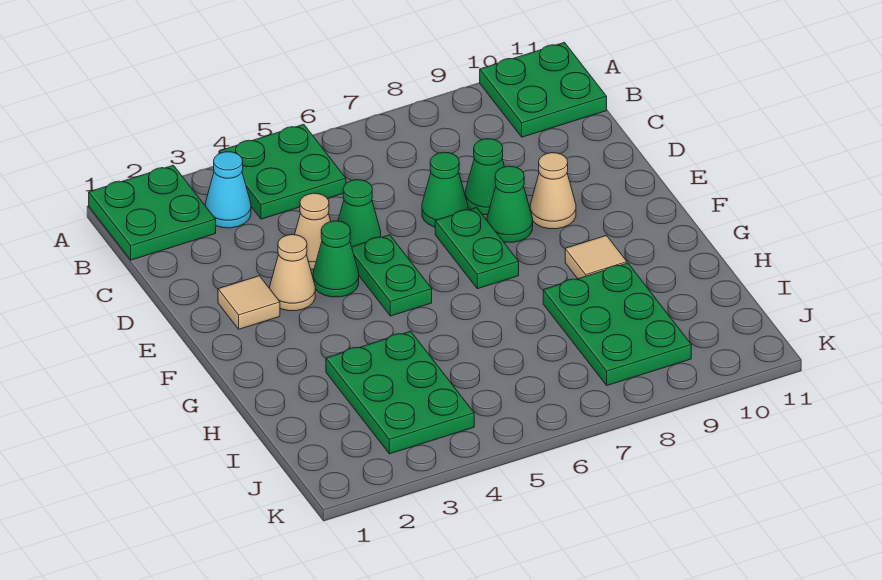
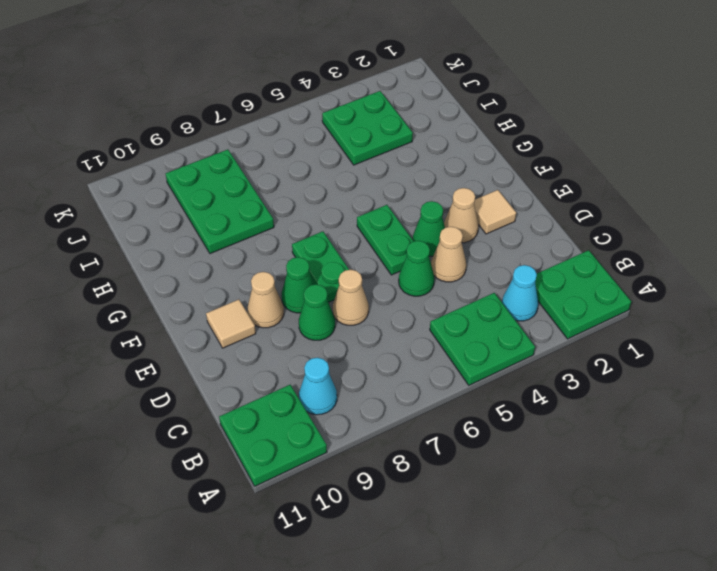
none -> cyan cone B9 level 1
green cone D7 level 1 -> tan cone D7 level 1
tan tile G9 level 1 -> tan tile E10 level 1
green plate H3:J4 level 1 -> green plate I3:J4 level 1

